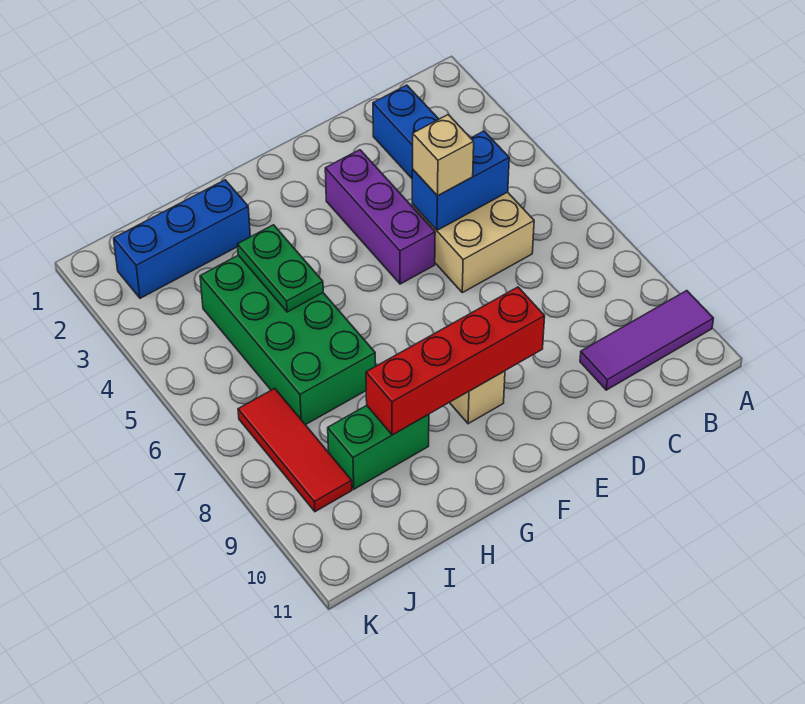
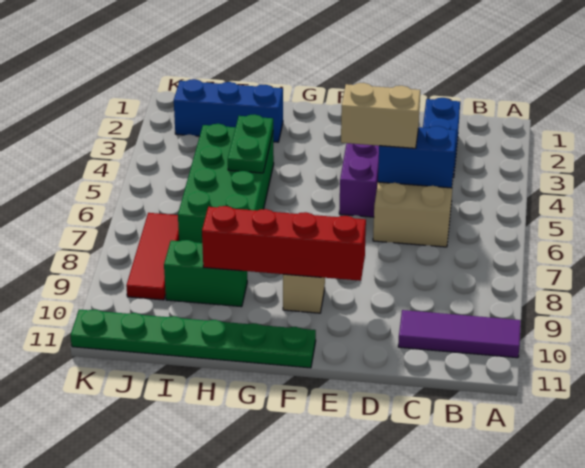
tan brick D5 level 3 -> tan brick D5:E5 level 3
none -> green plate F11:K11 level 1

